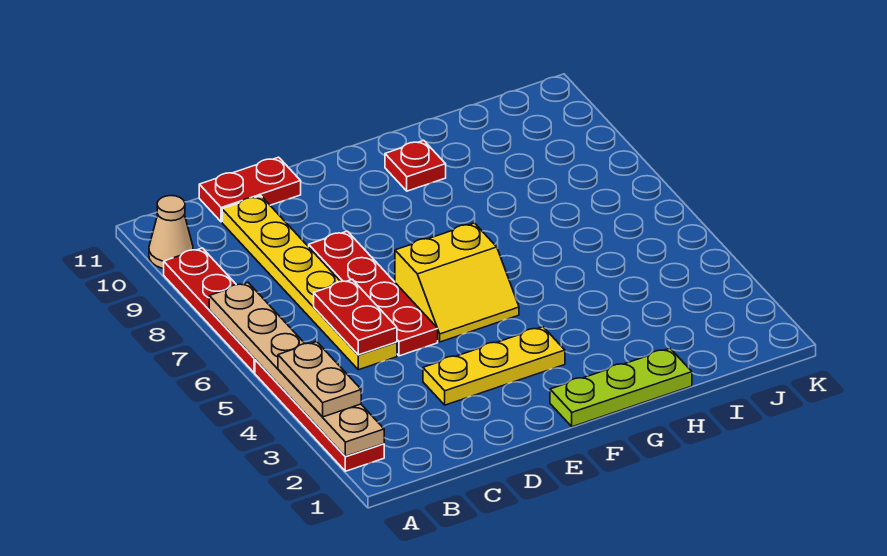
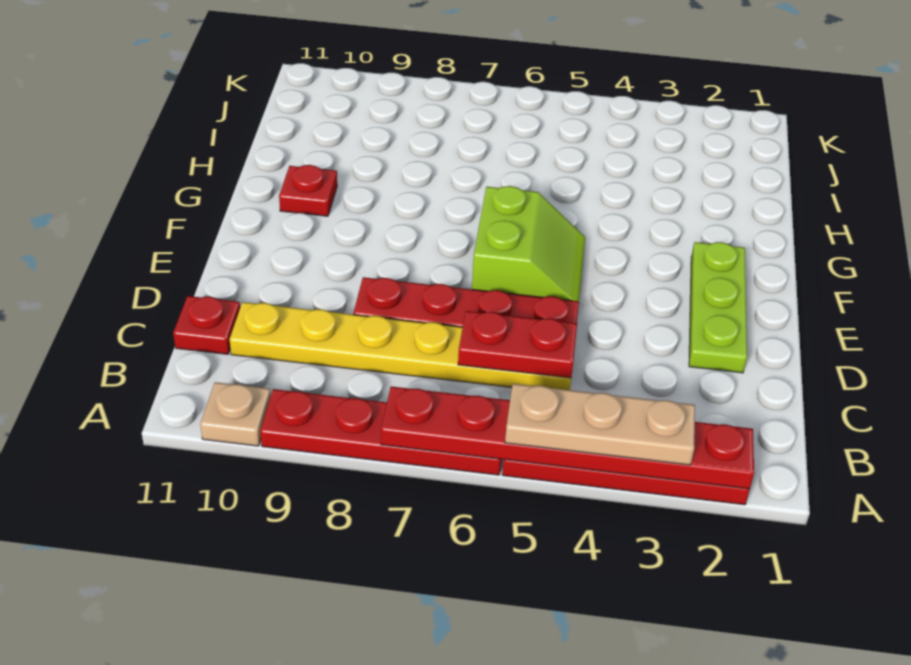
tan plate A2:A7 level 2 -> red plate A2:A7 level 2
tan plate A3:A4 level 3 -> tan plate A3:A5 level 3
tan cone A10 level 1 -> tan plate A10 level 1
red plate C11:D11 level 1 -> red plate C11 level 1
yellow plate D3:F3 level 1 -> none
yellow slope E5:F6 level 1 top 6 -> lime slope E5:F6 level 1 top 6
lime plate F1:H1 level 1 -> lime plate D2:F2 level 1

